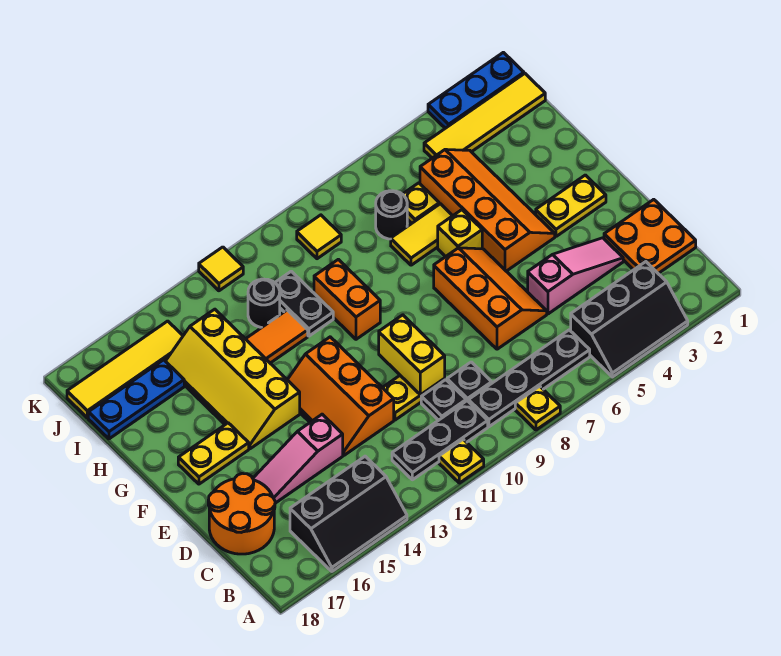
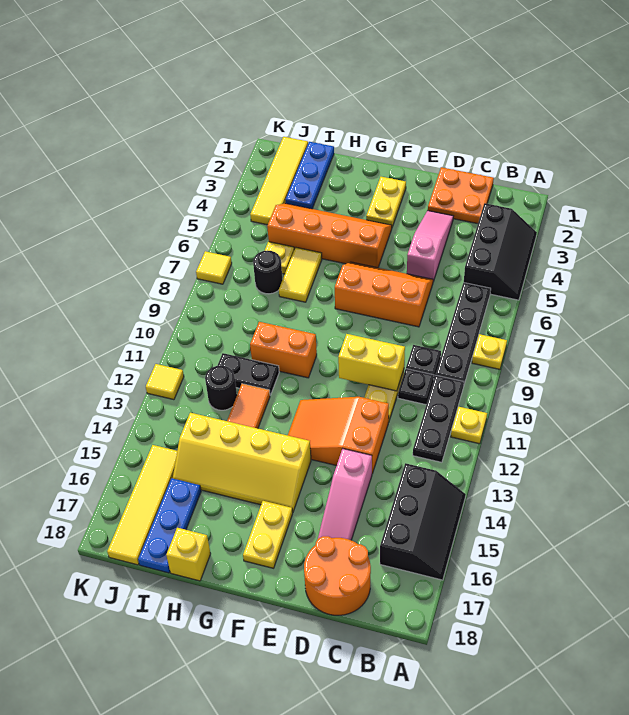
orange slope D12:F13 level 1 top 12 -> orange slope D12:F13 level 1 top D
yellow brick G6 level 1 -> yellow brick H18 level 1
yellow tile J9 level 1 -> yellow tile K7 level 1
blue plate K1:K3 level 1 -> blue plate I1:I3 level 1

